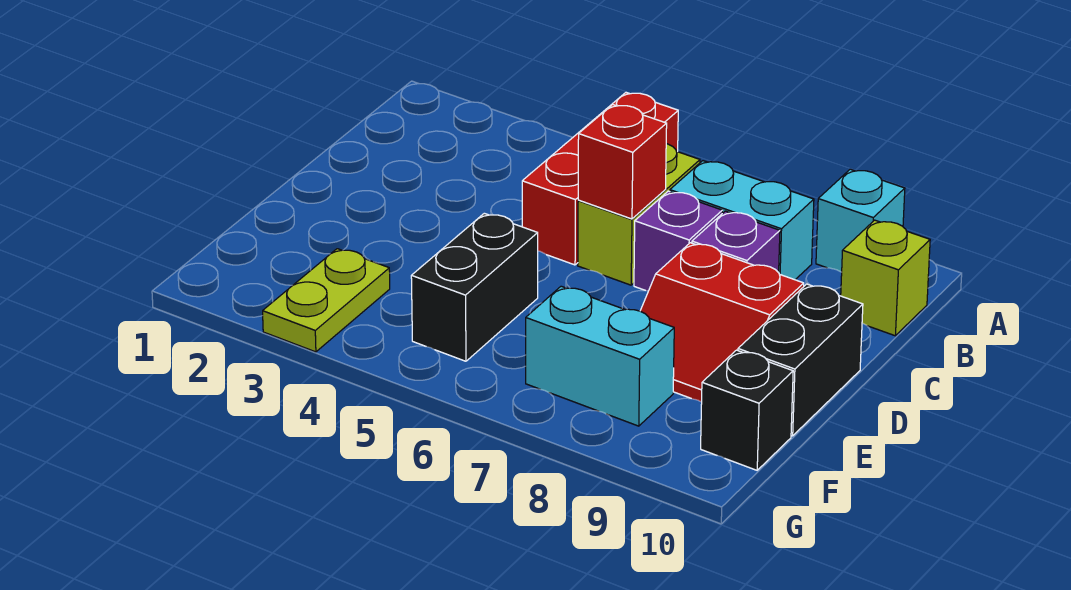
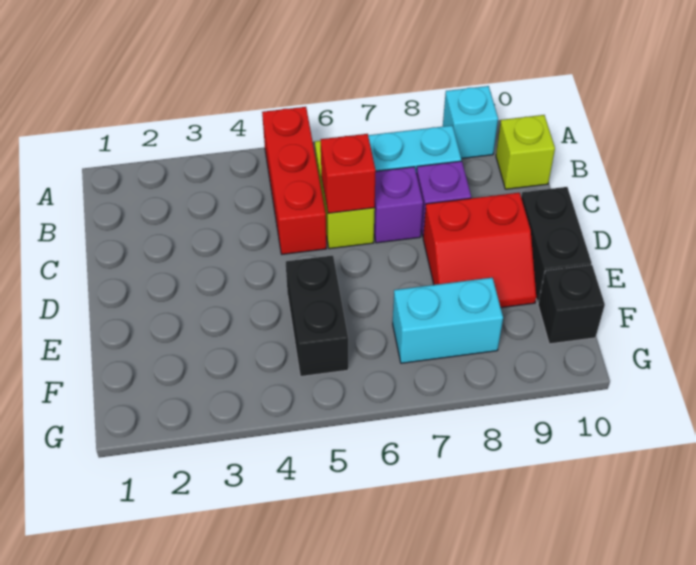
lime plate F3:G3 level 1 -> none

